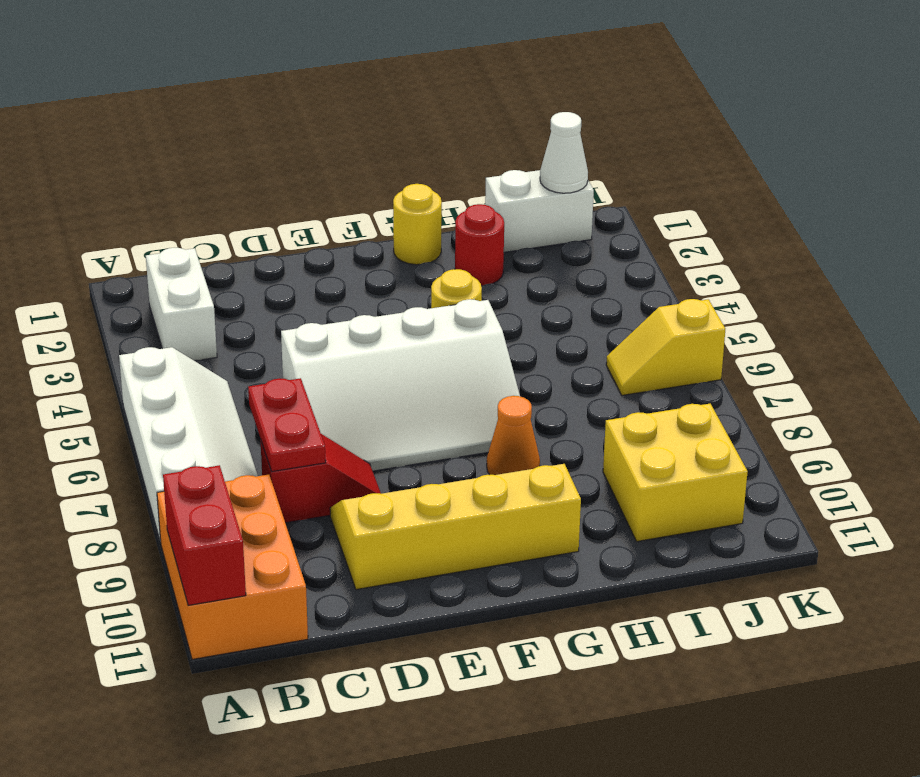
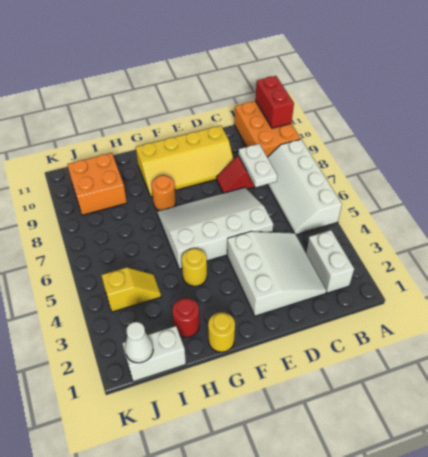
none -> white slope C2:E4 level 1 top E
red plate C7:C8 level 2 -> white plate C7:C8 level 2
orange cone G8 level 1 -> orange round brick G8 level 1
yellow brick I9:J10 level 1 -> orange brick I9:J10 level 1
yellow slope J6:K6 level 1 top K -> yellow slope I4:J4 level 1 top J

